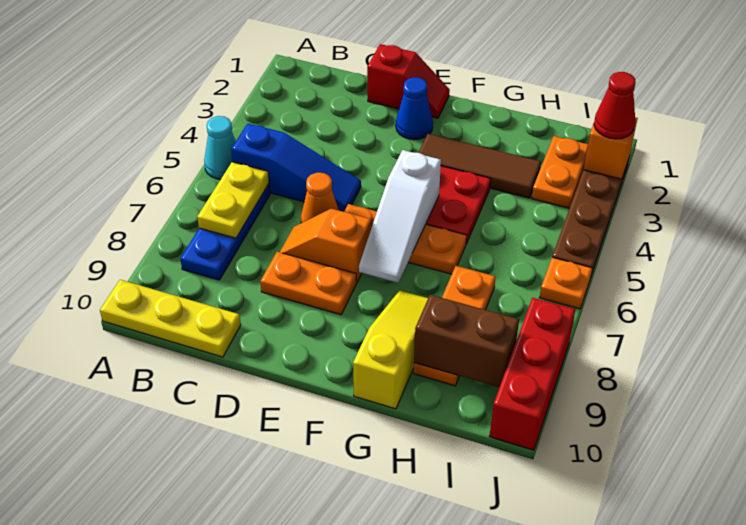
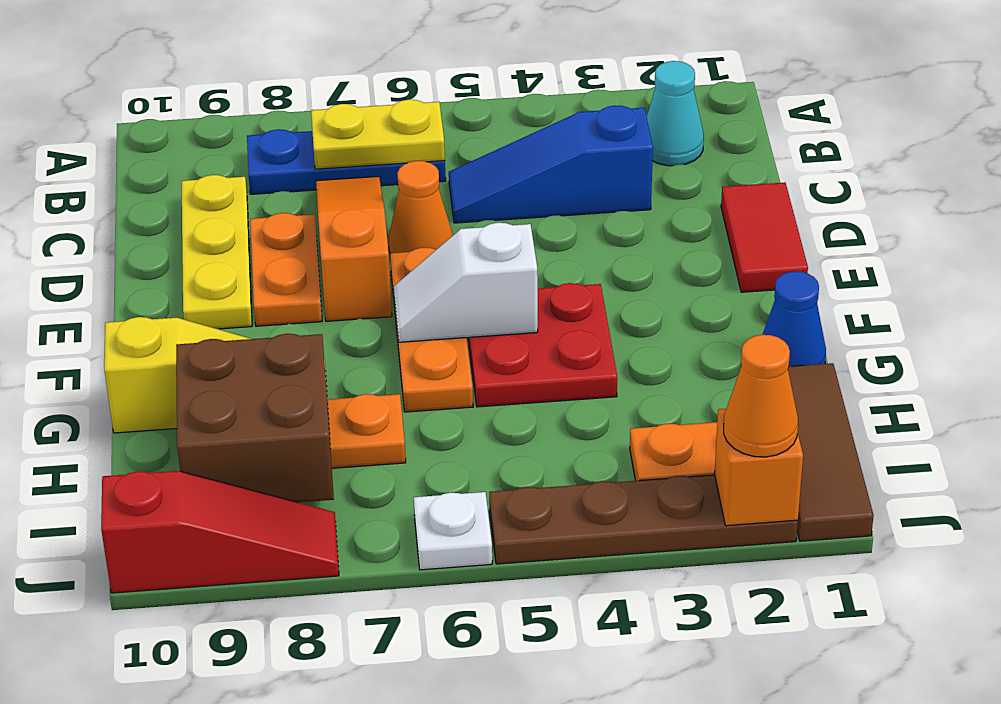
cyan cone A5 level 1 -> cyan cone B2 level 1
yellow plate A10:C10 level 1 -> yellow plate C9:E9 level 1
blue slope B5:D5 level 1 top B -> blue slope C3:C5 level 1 top 3
red slope D1:E1 level 1 top D -> red tile D1:E1 level 1
orange slope D7:E7 level 1 top E -> orange slope C7:E7 level 1 top E
blue cone E2 level 1 -> blue cone G1 level 1
brown tile F3:H3 level 1 -> brown tile H1:J1 level 1
white slope F5:F7 level 2 top 5 -> white slope F5:F6 level 2 top 5
brown brick H9:I9 level 2 -> brown brick H8:I9 level 2
red cone J2 level 3 -> orange cone J2 level 3
orange plate J6 level 1 -> white plate J6 level 1
red brick J8:J10 level 1 -> red slope J8:J10 level 1 top 10

